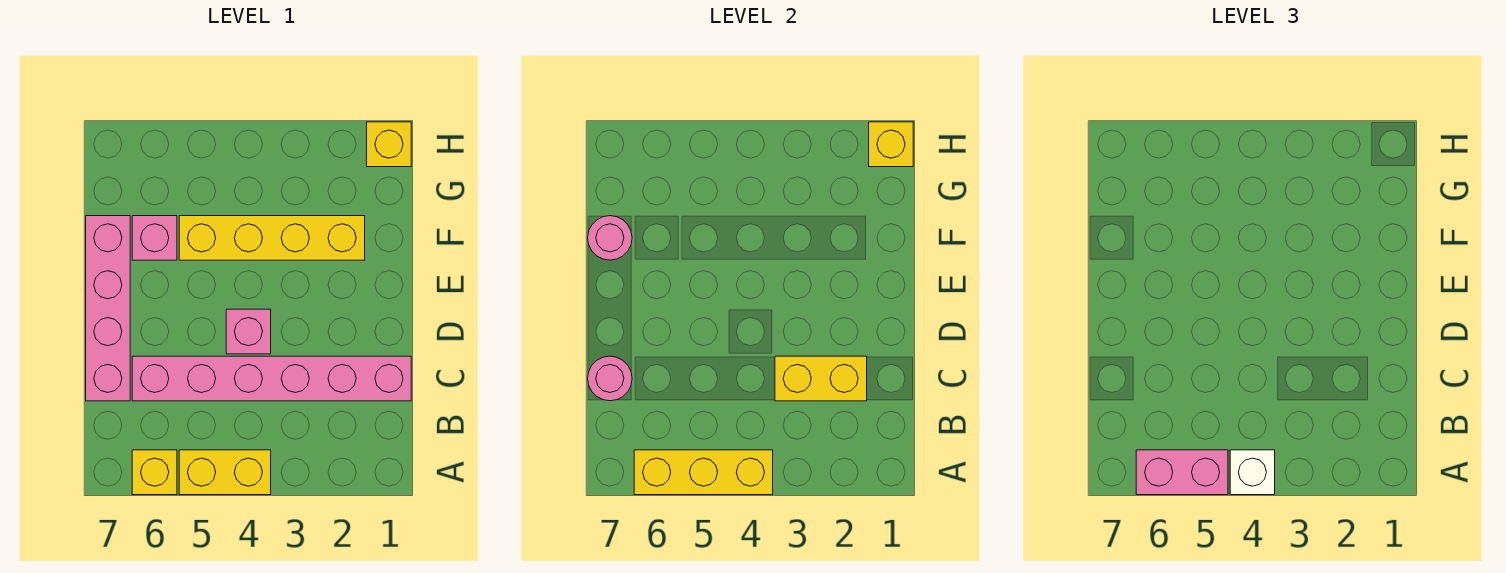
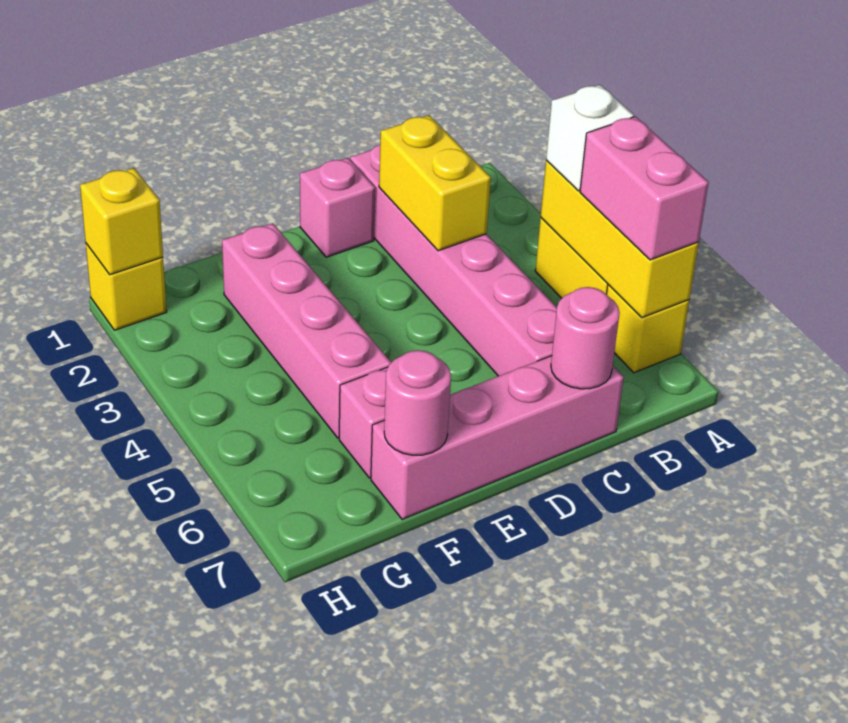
pink brick D4 level 1 -> pink brick D1 level 1
yellow brick F2:F5 level 1 -> pink brick F2:F5 level 1

